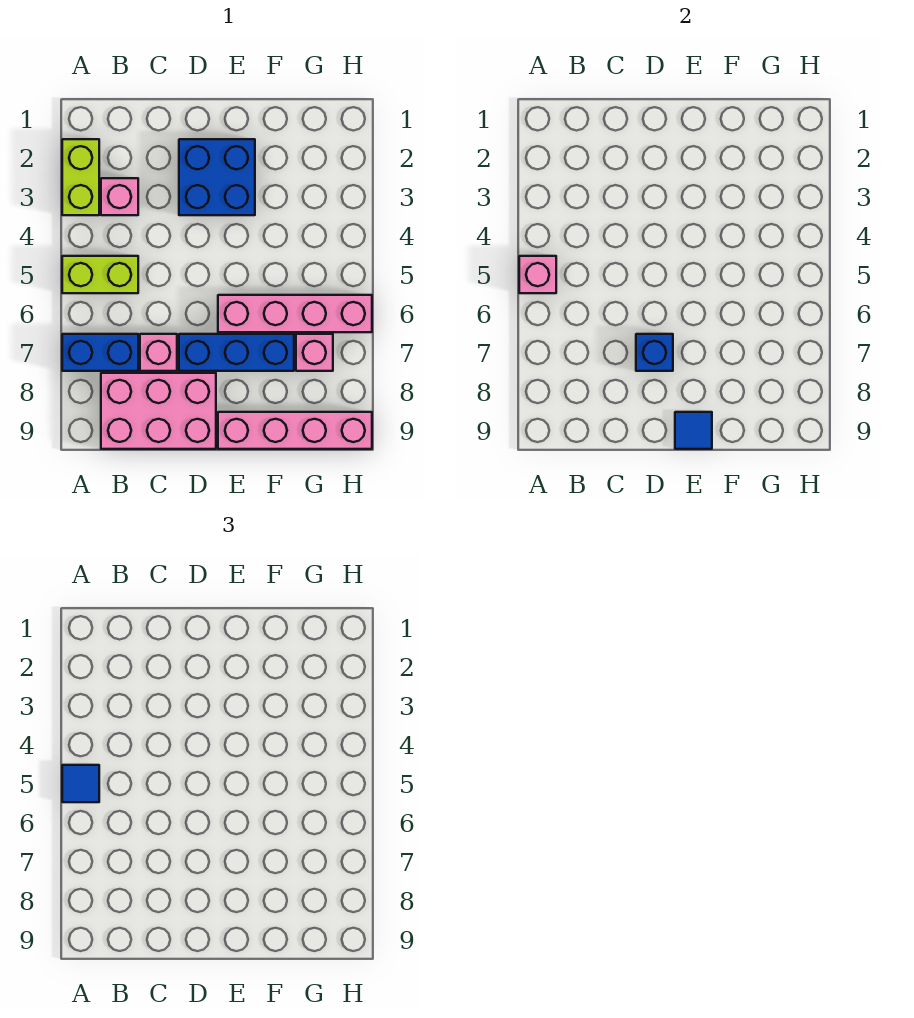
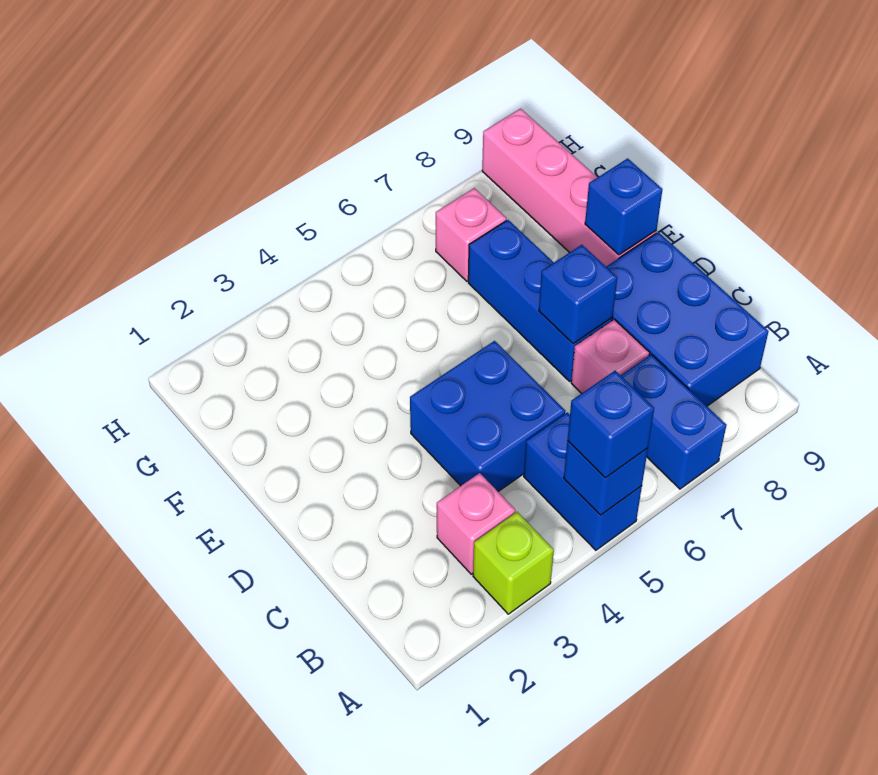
lime brick A2:A3 level 1 -> lime brick A3 level 1
lime brick A5:B5 level 1 -> blue brick A5:B5 level 1
pink brick A5 level 2 -> blue brick A5 level 2
blue tile A5 level 3 -> blue brick A5 level 3
pink brick B8:D9 level 1 -> blue brick B8:D9 level 1
blue brick D2:E3 level 1 -> blue brick C4:D5 level 1
pink brick E6:H6 level 1 -> none
blue tile E9 level 2 -> blue brick E9 level 2

